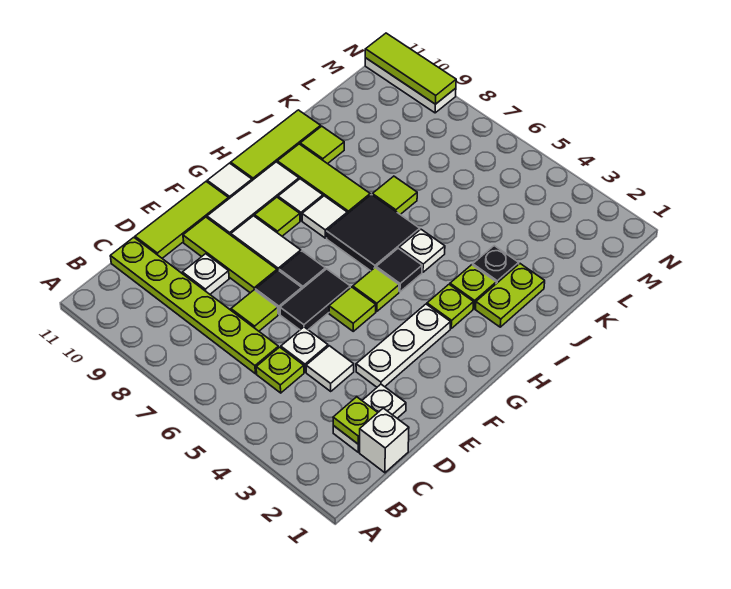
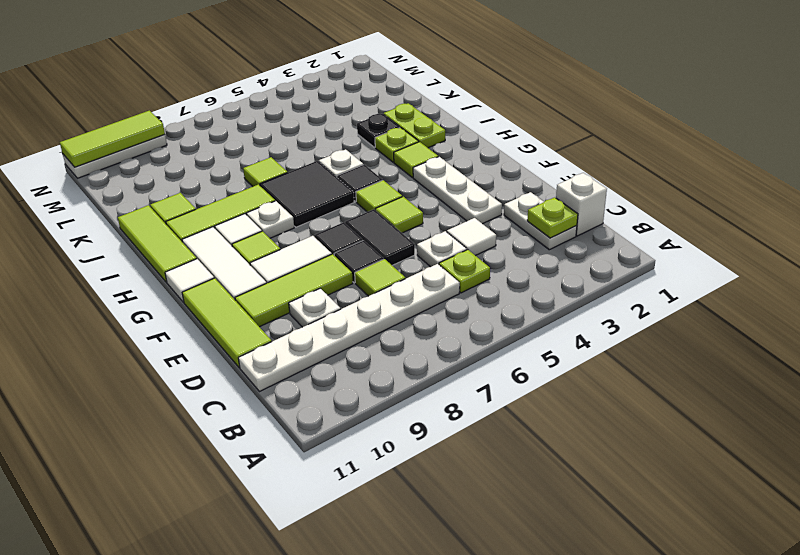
lime plate C6:C11 level 1 -> white plate C6:C11 level 1
lime plate H3 level 1 -> lime tile H3 level 1
white tile H8 level 1 -> white plate H8 level 1

